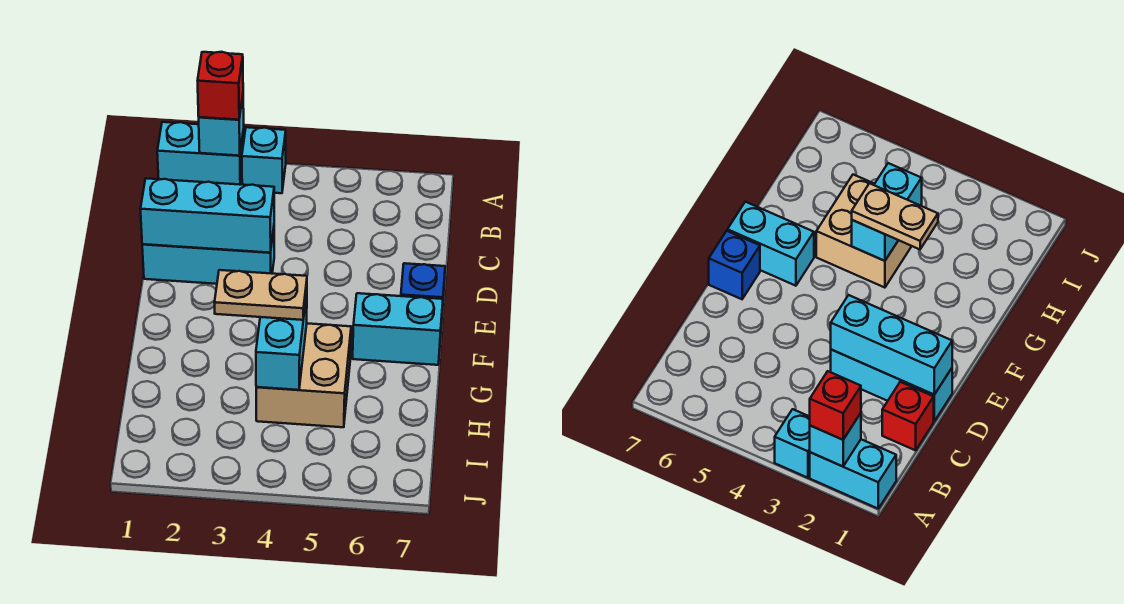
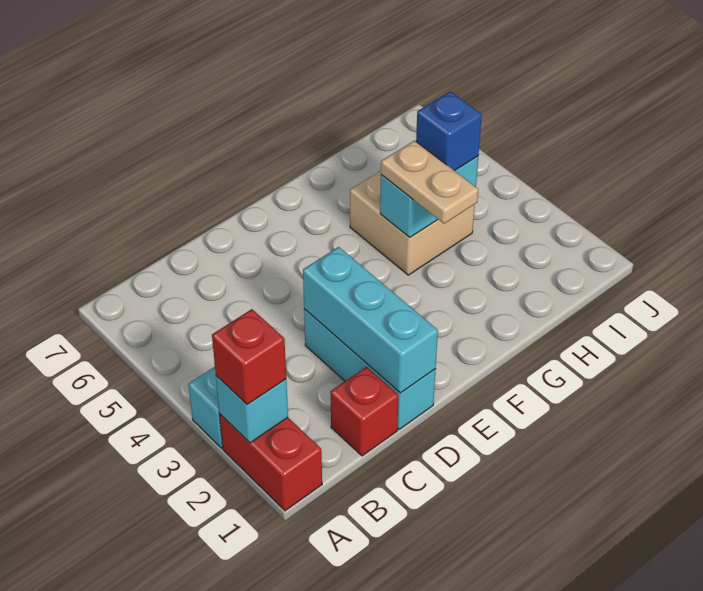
cyan brick A1:A2 level 1 -> red brick A1:A2 level 1
blue brick E7 level 1 -> blue brick H4 level 3
cyan brick F6:F7 level 1 -> none

